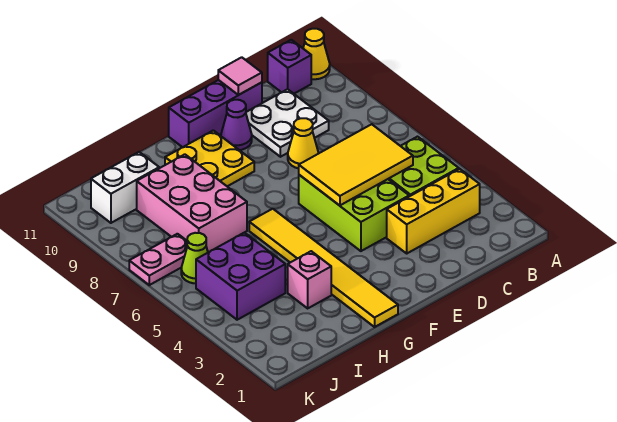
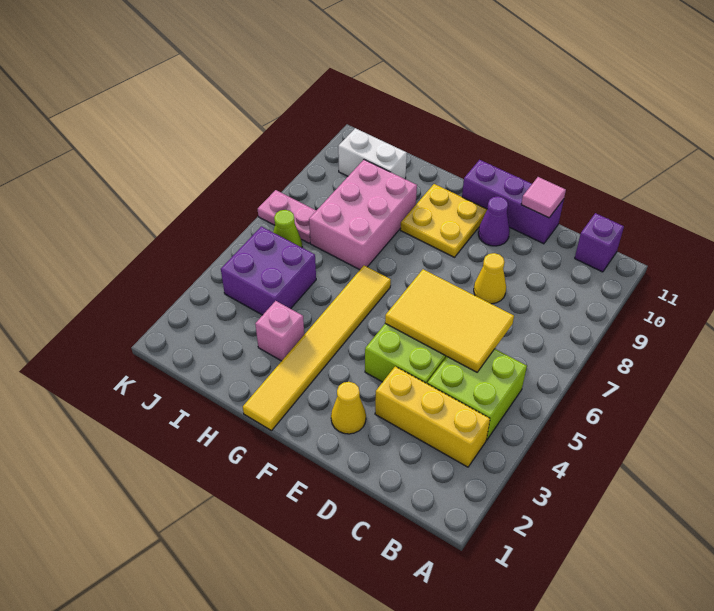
yellow cone A11 level 1 -> yellow cone E2 level 1
white plate C9:D10 level 1 -> none

